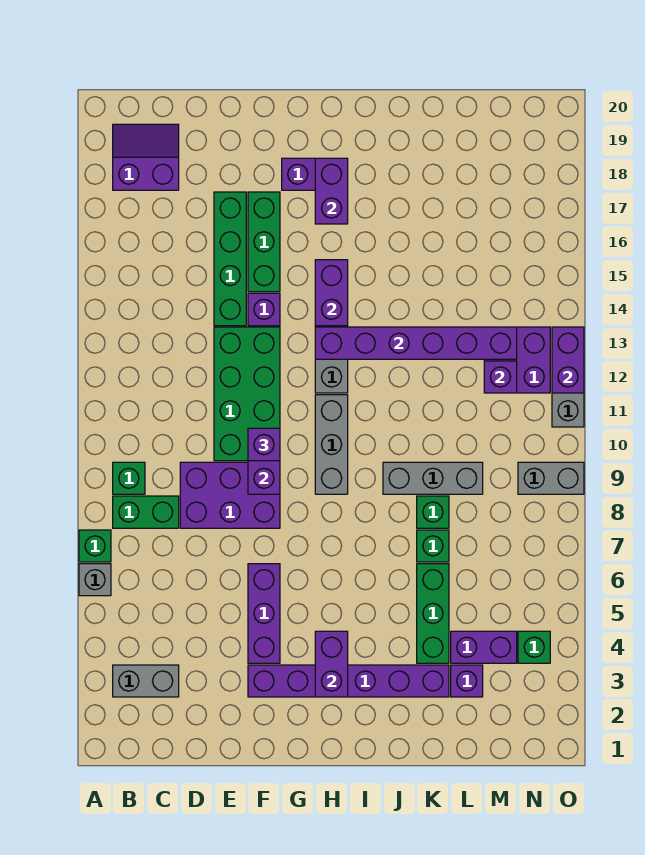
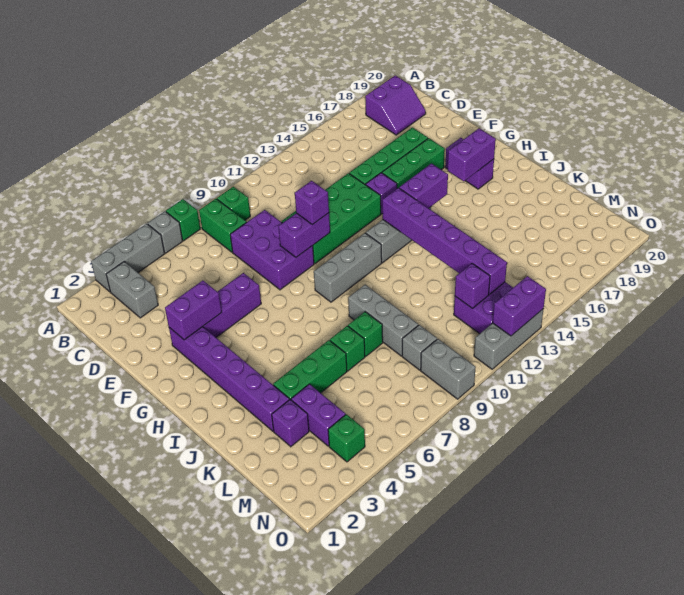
none -> grey brick A3:A5 level 1
purple slope B18:C19 level 1 top 18 -> purple slope B18:C19 level 1 top B
purple brick H3:H4 level 2 -> purple brick F3:F4 level 2
none -> grey brick M9 level 1

